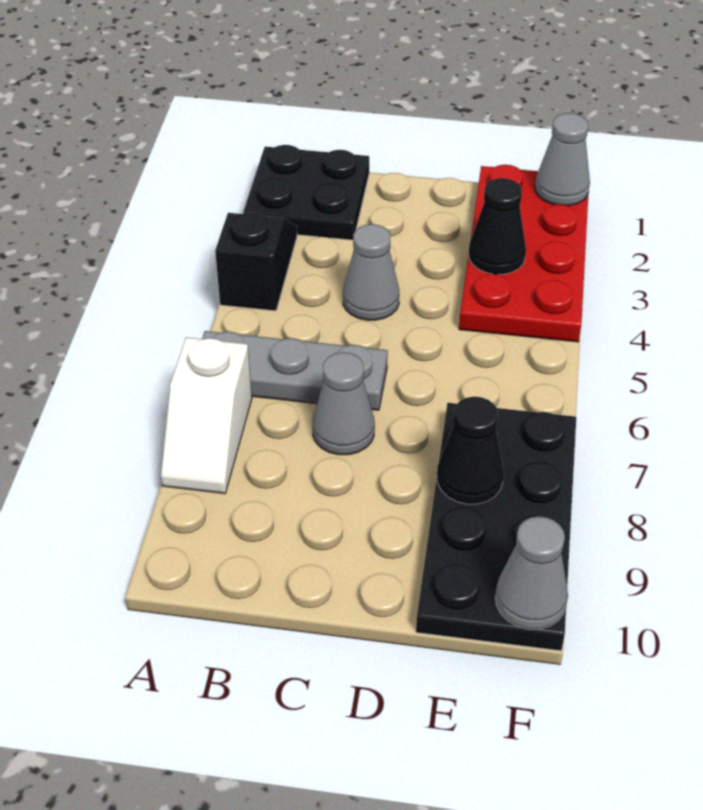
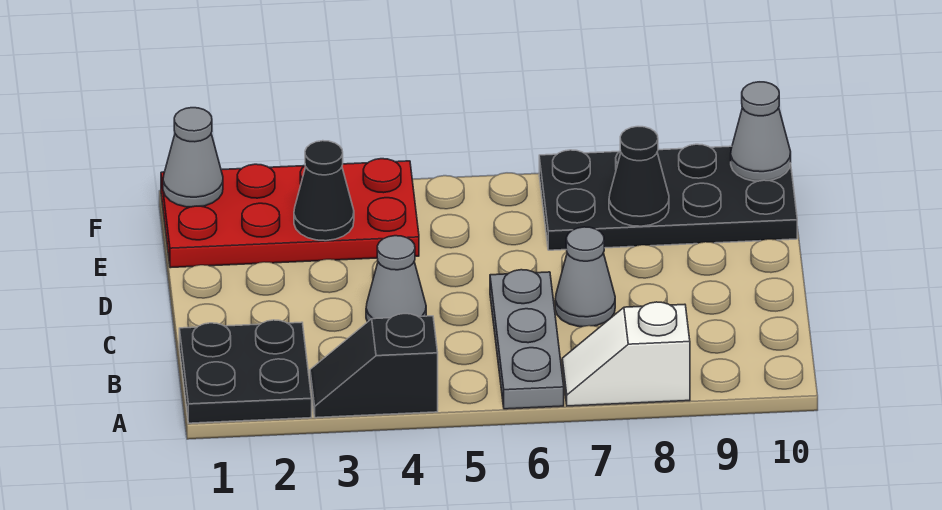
white slope A7:A8 level 1 top 7 -> white slope A7:A8 level 1 top 8

